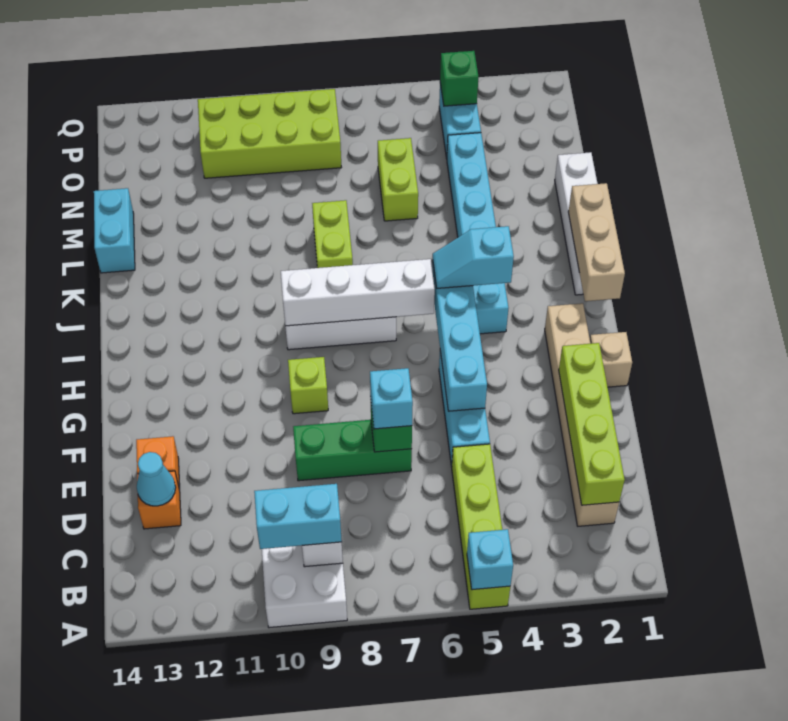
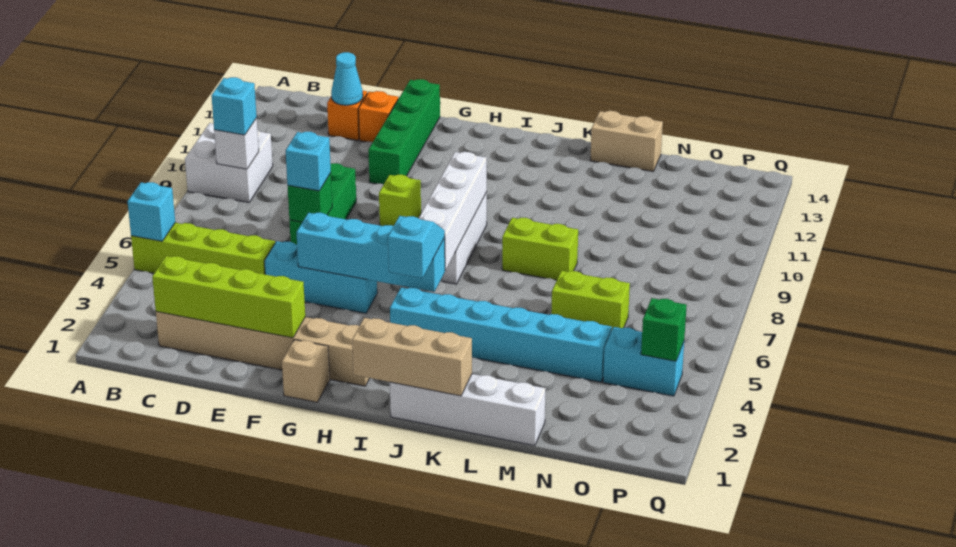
cyan brick B9:B10 level 3 -> cyan brick B9 level 3
none -> green brick F11:F14 level 1
cyan brick L14:M14 level 1 -> tan brick L14:M14 level 1
lime brick O8:P11 level 1 -> none

